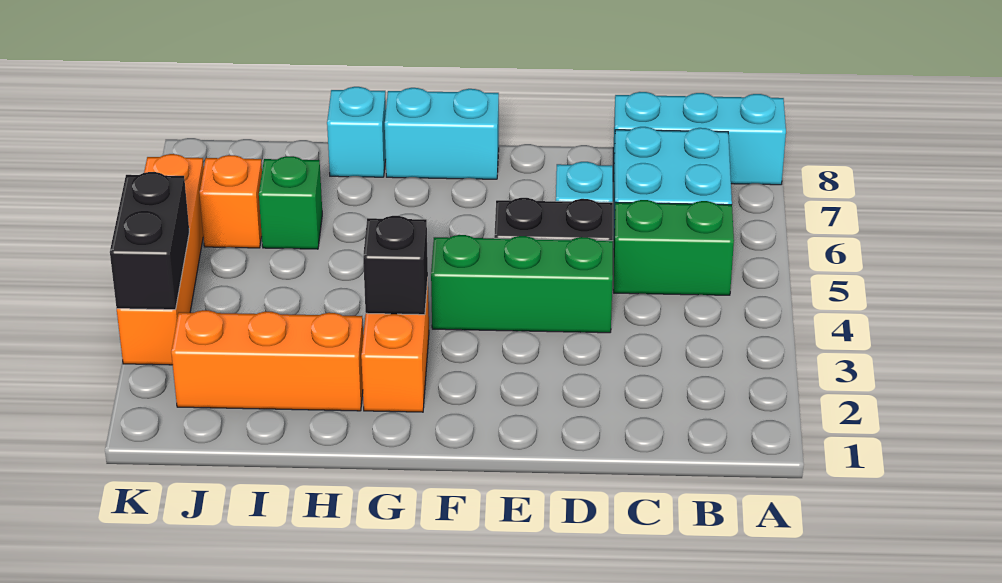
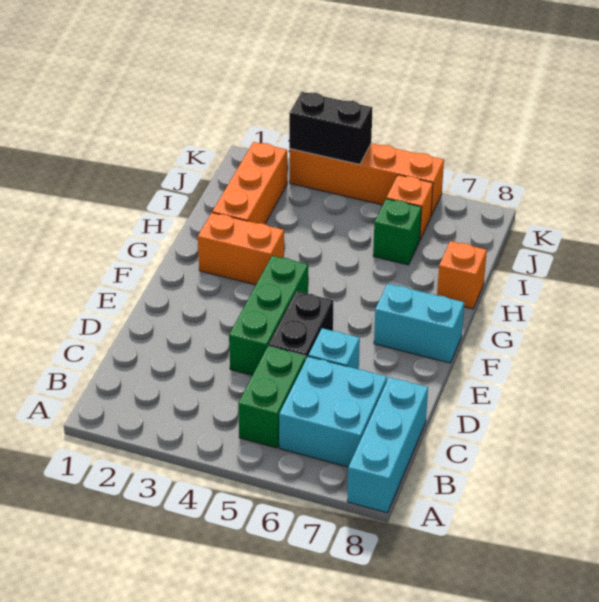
cyan brick F8:G8 level 1 -> cyan brick F7:F8 level 1
black brick G3 level 2 -> none
cyan brick H8 level 1 -> orange brick H8 level 1

